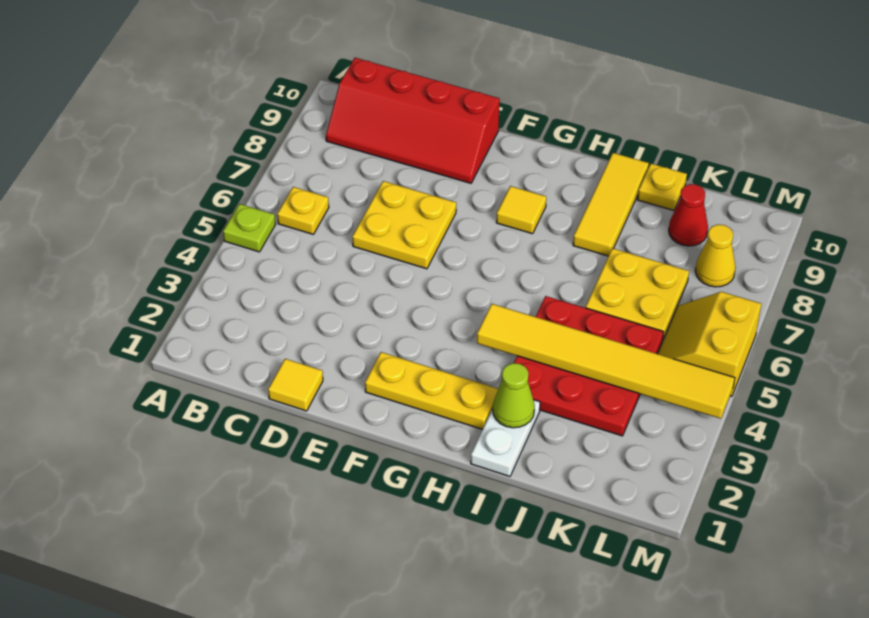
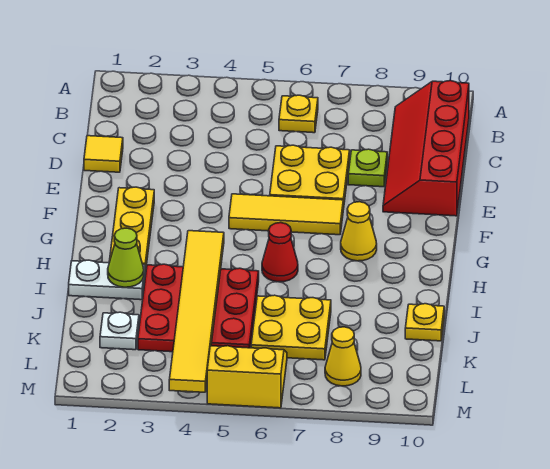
lime plate A5 level 1 -> lime plate D8 level 1
yellow tile G8 level 1 -> yellow cone G8 level 1
yellow tile I8:I10 level 1 -> yellow tile F5:F7 level 1
none -> white plate K2 level 1
red cone K9 level 1 -> red cone H6 level 1

